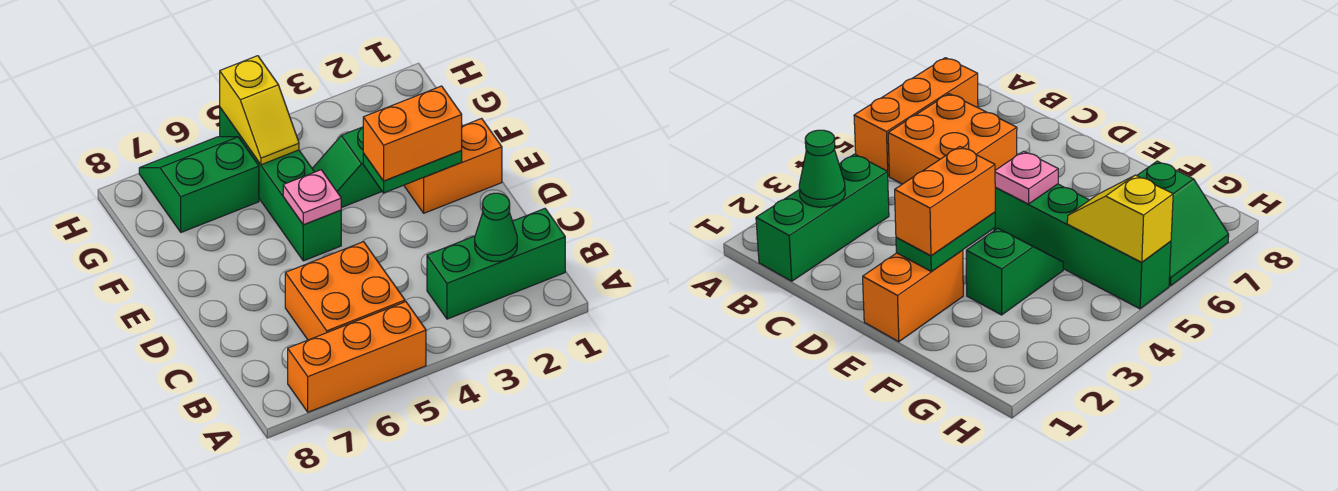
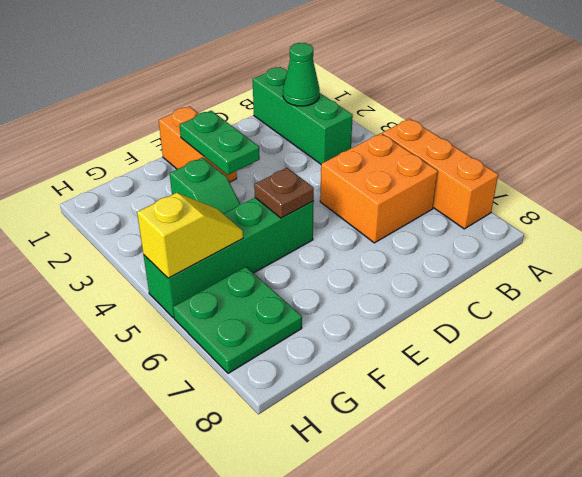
orange brick E2:E3 level 3 -> none
pink plate E5 level 2 -> brown plate E5 level 2
green slope G6:H7 level 1 top G -> green plate G6:H7 level 1

